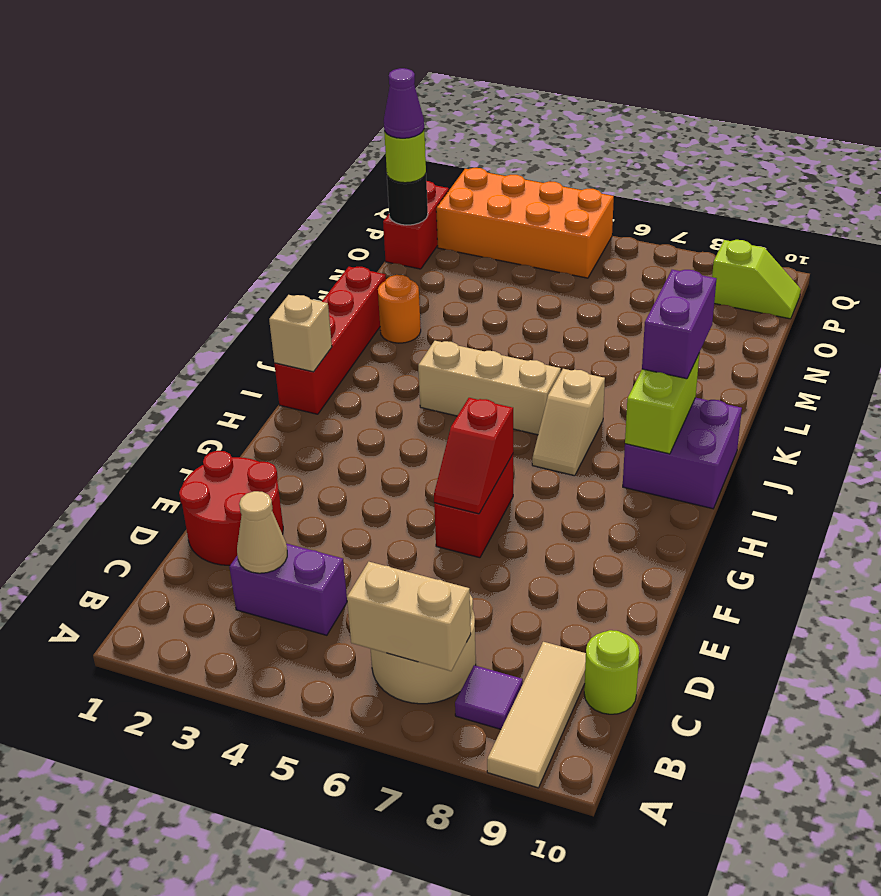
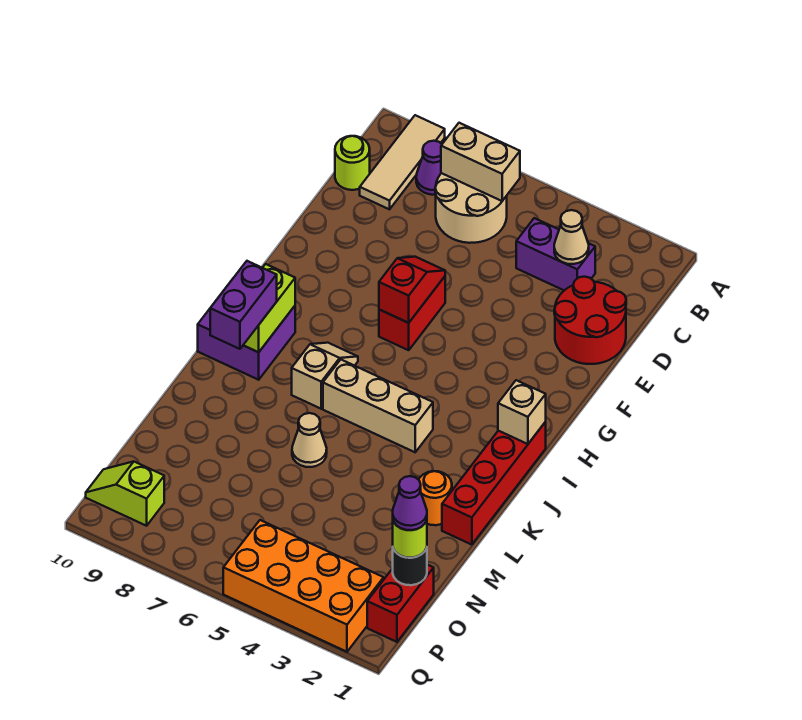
purple tile B8 level 1 -> purple cone B8 level 1
none -> tan cone L6 level 1

